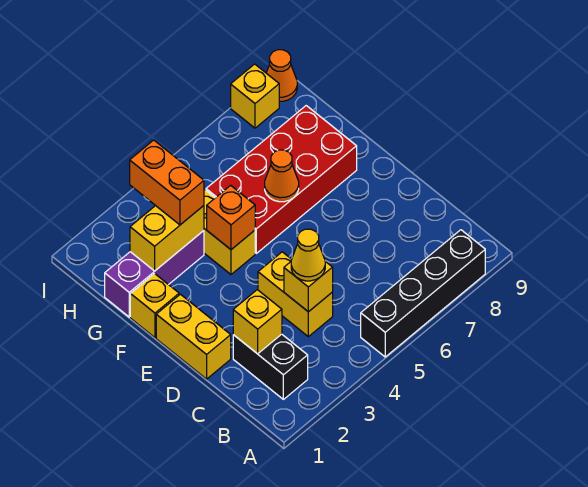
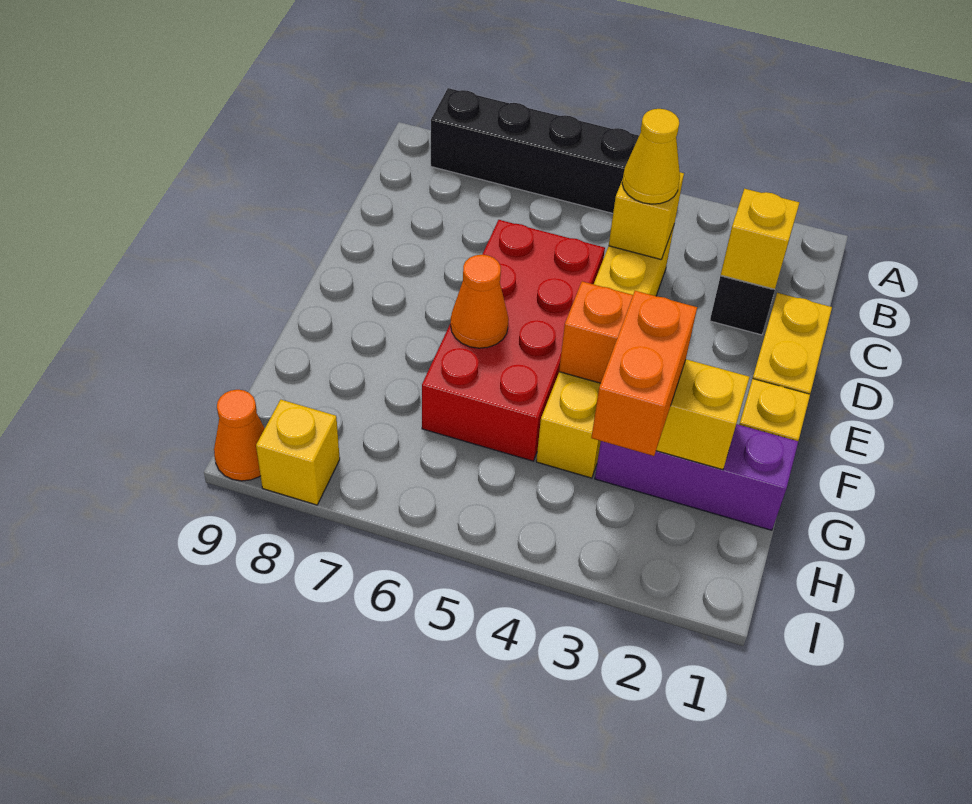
red brick F5:G8 level 1 -> red brick D5:G6 level 1

